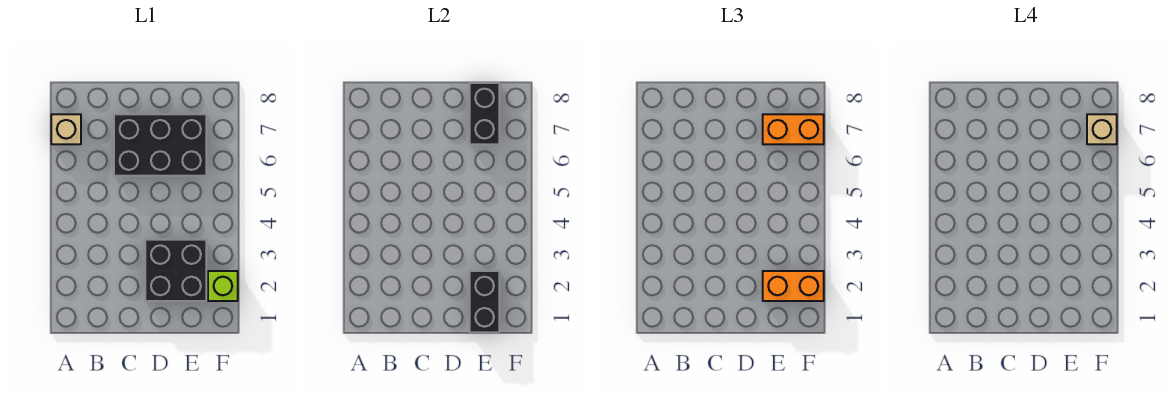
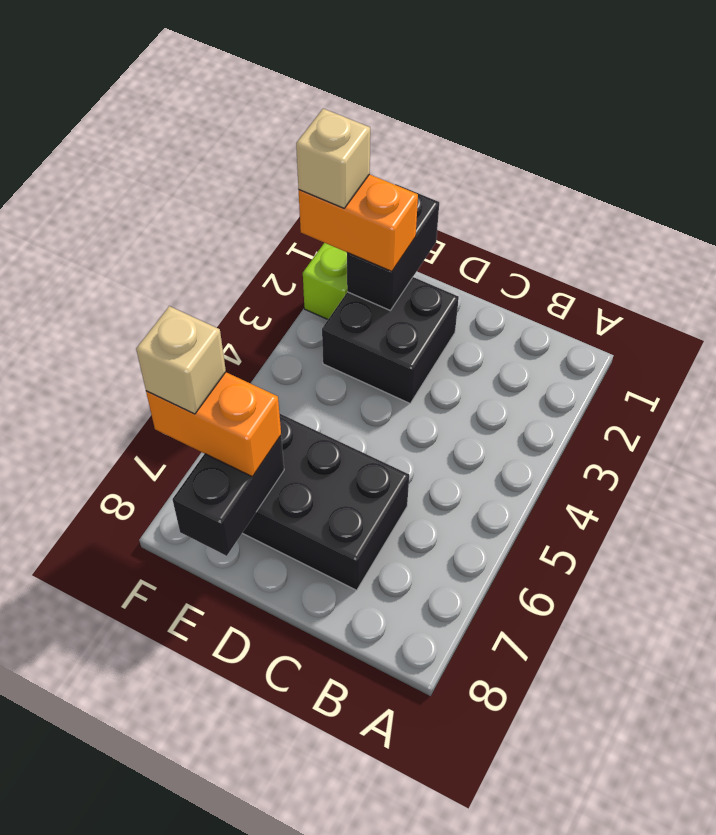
tan brick A7 level 1 -> tan brick F2 level 4

